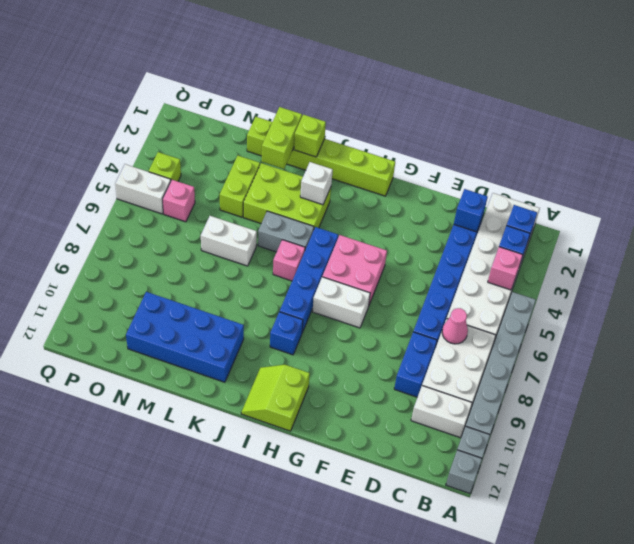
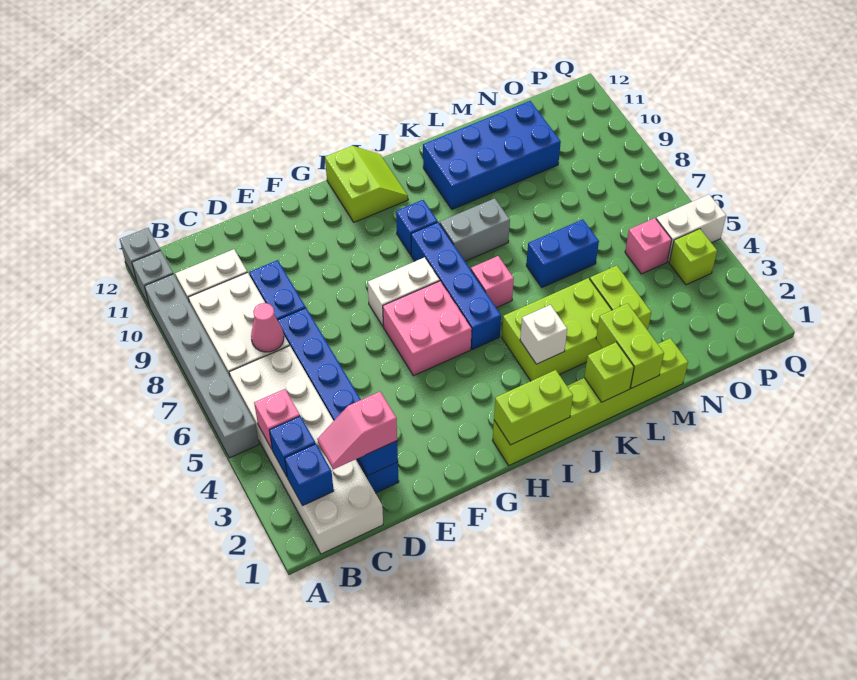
none -> pink slope C2:D2 level 3 top D
none -> lime brick H1:I1 level 2
grey brick J5:K5 level 1 -> grey brick J8:K8 level 1
white brick L6:M6 level 1 -> blue brick L6:M6 level 1

